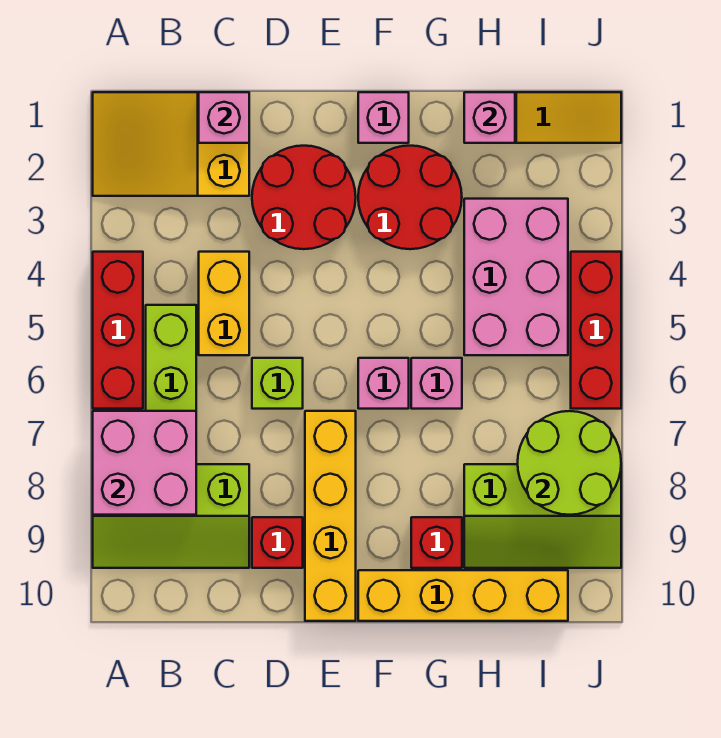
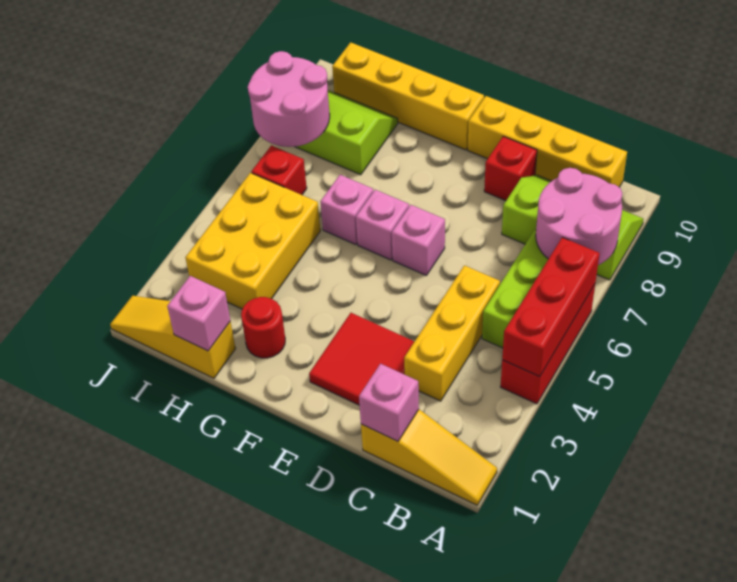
yellow slope A1:C2 level 1 top C -> yellow slope A1:C1 level 1 top C
pink brick A7:B8 level 2 -> pink round brick A7:B8 level 2
yellow brick C4:C5 level 1 -> yellow brick C3:C5 level 1
red round brick D2:E3 level 1 -> red tile D2:E3 level 1
lime brick D6 level 1 -> none
yellow brick E7:E10 level 1 -> yellow brick B10:E10 level 1
pink brick F1 level 1 -> pink brick E6 level 1
red round brick F2:G3 level 1 -> red round brick G2 level 1
red brick G9 level 1 -> red brick I6 level 1
pink brick H3:I5 level 1 -> yellow brick H3:I5 level 1
lime round brick I7:J8 level 2 -> pink round brick I7:J8 level 2
red brick J4:J6 level 1 -> red brick A4:A6 level 2

